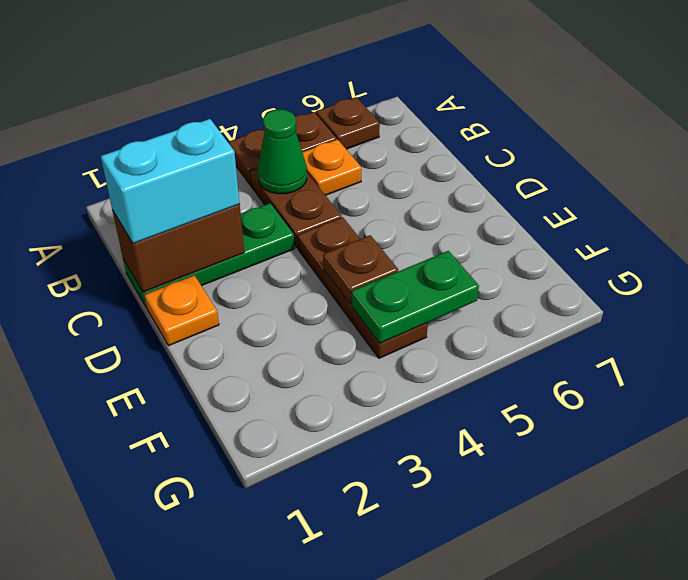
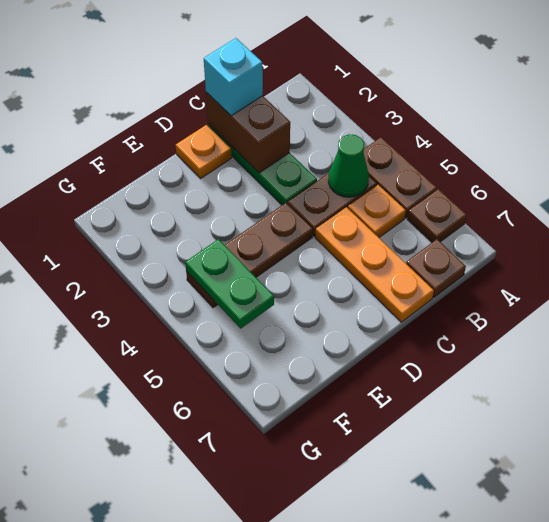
cyan brick C1:C2 level 3 -> cyan brick C1 level 3
none -> orange plate C5:C7 level 1
brown plate E4 level 2 -> brown plate B7 level 1

